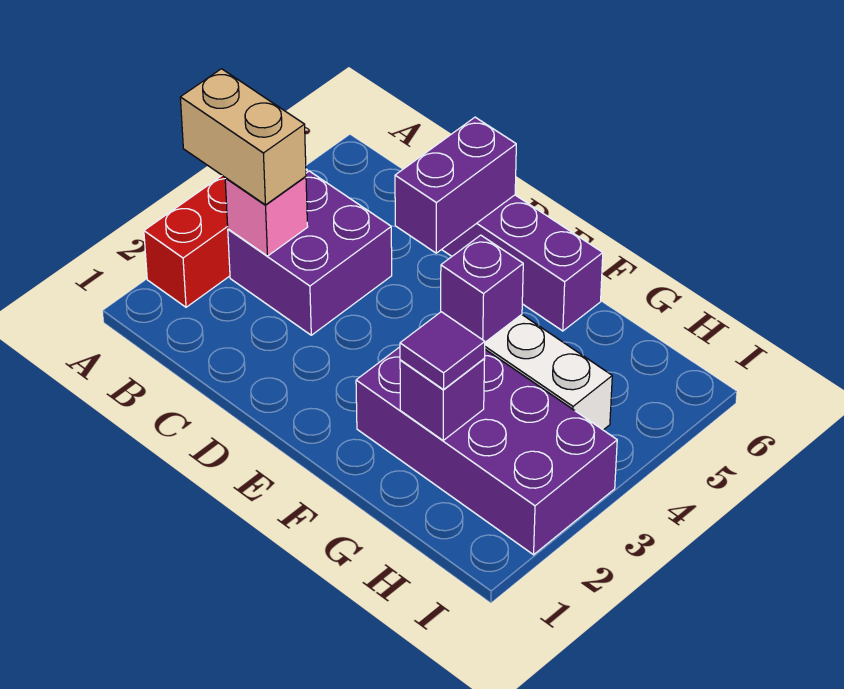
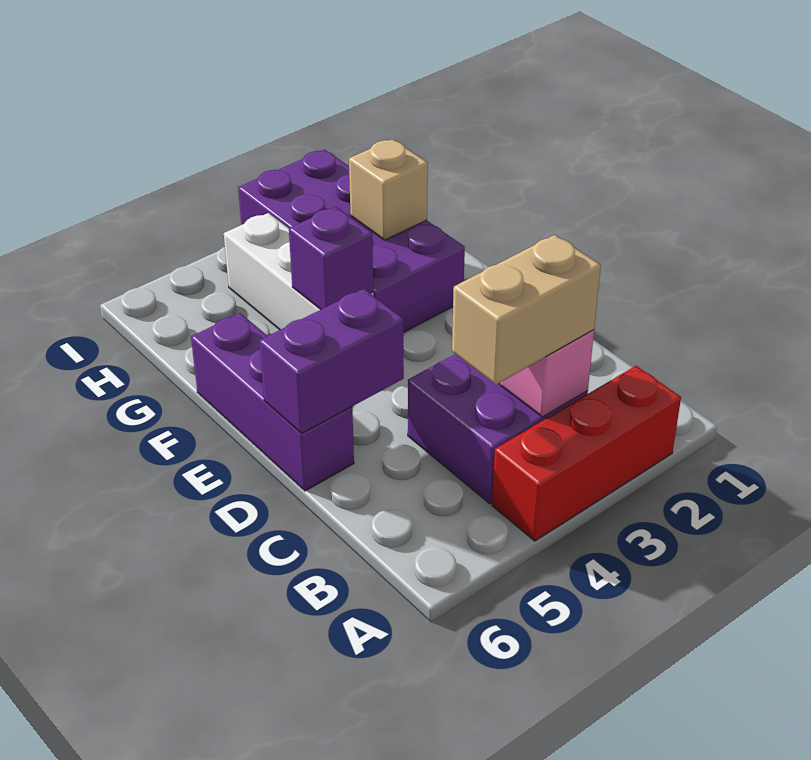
tan brick A3:B3 level 3 -> tan brick B3:B4 level 3
purple brick G2 level 2 -> tan brick G2 level 2
purple tile G2 level 3 -> none

